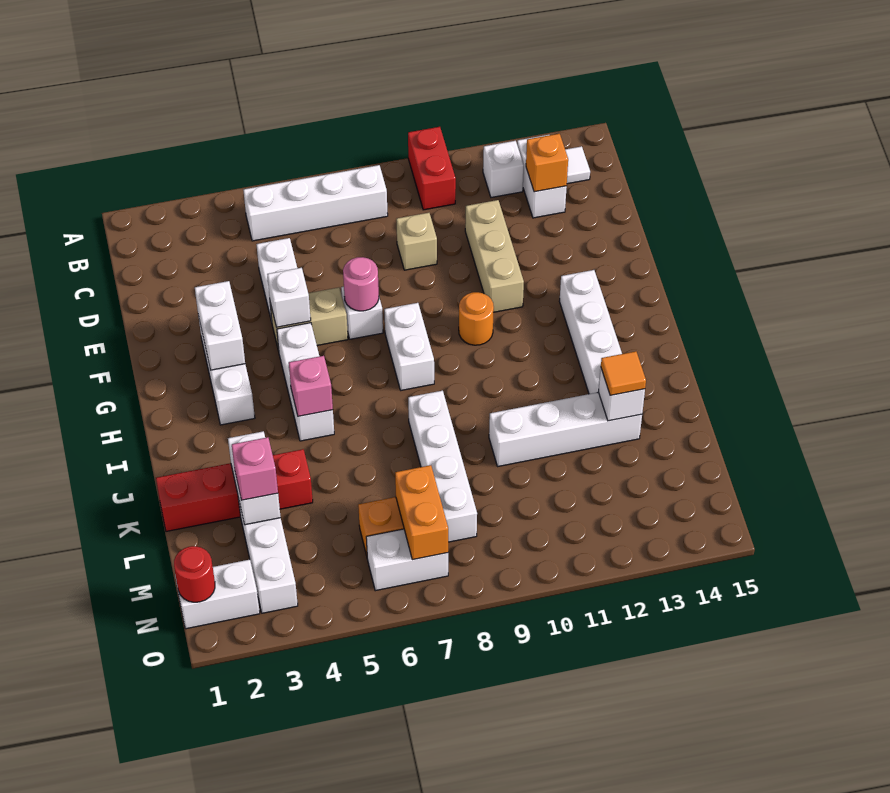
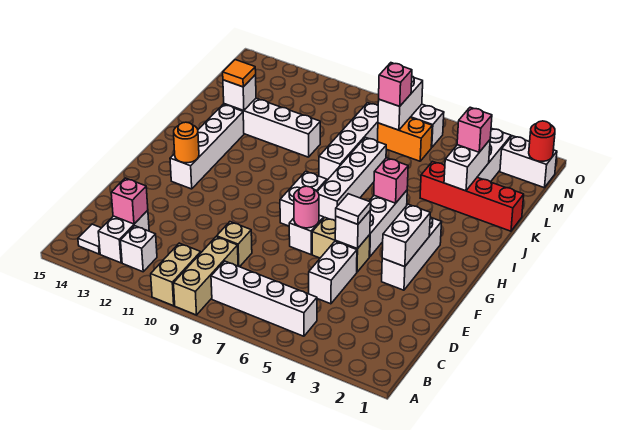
red brick A10:B10 level 1 -> tan brick A10:B10 level 1
orange brick C13 level 2 -> pink brick C13 level 2
tan brick D11:F11 level 1 -> tan brick A9:C9 level 1
none -> white tile F5 level 3
orange round brick G10 level 1 -> orange round brick G13 level 2
none -> white brick H7:K7 level 1
orange brick M7:N7 level 2 -> white brick M7:N7 level 2
none -> pink brick M7 level 3

